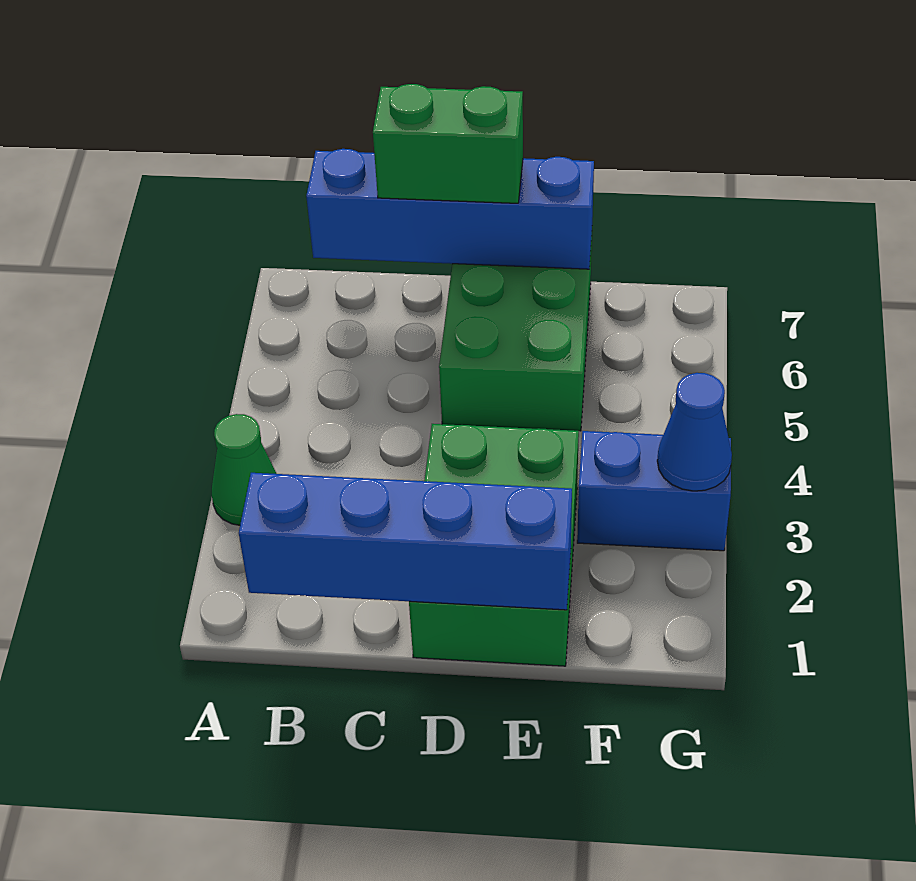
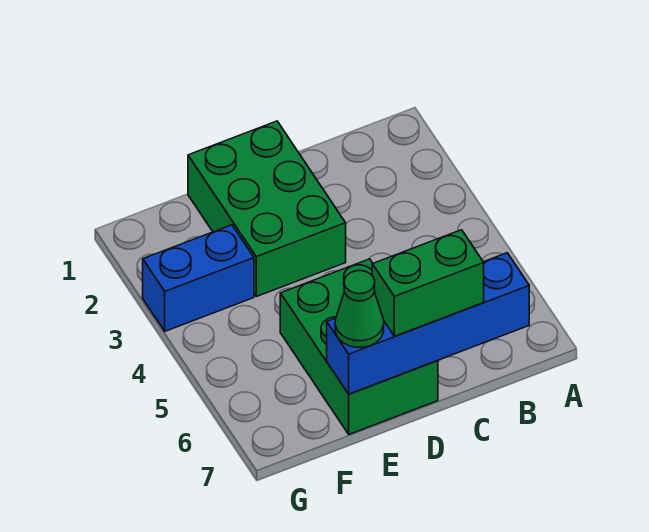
green cone A3 level 1 -> green cone E7 level 3
blue brick B1:E1 level 2 -> none
blue cone G3 level 2 -> none

